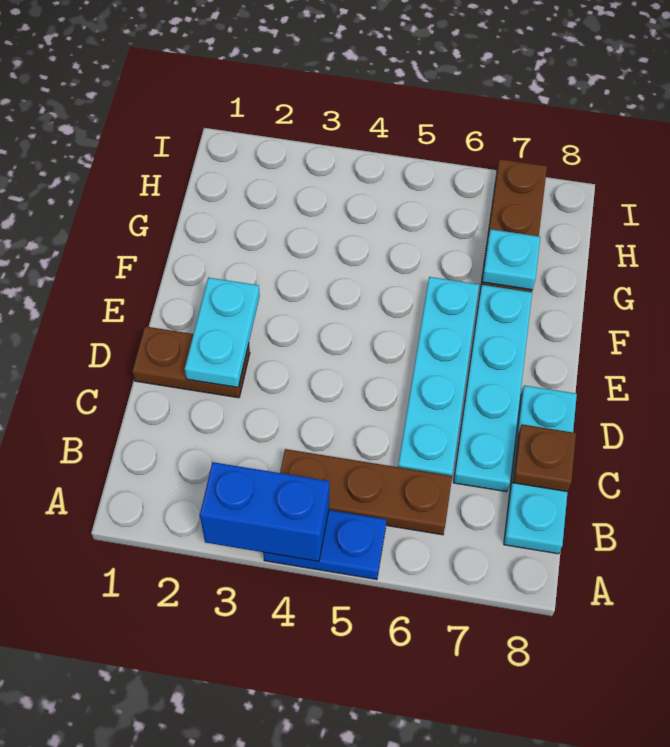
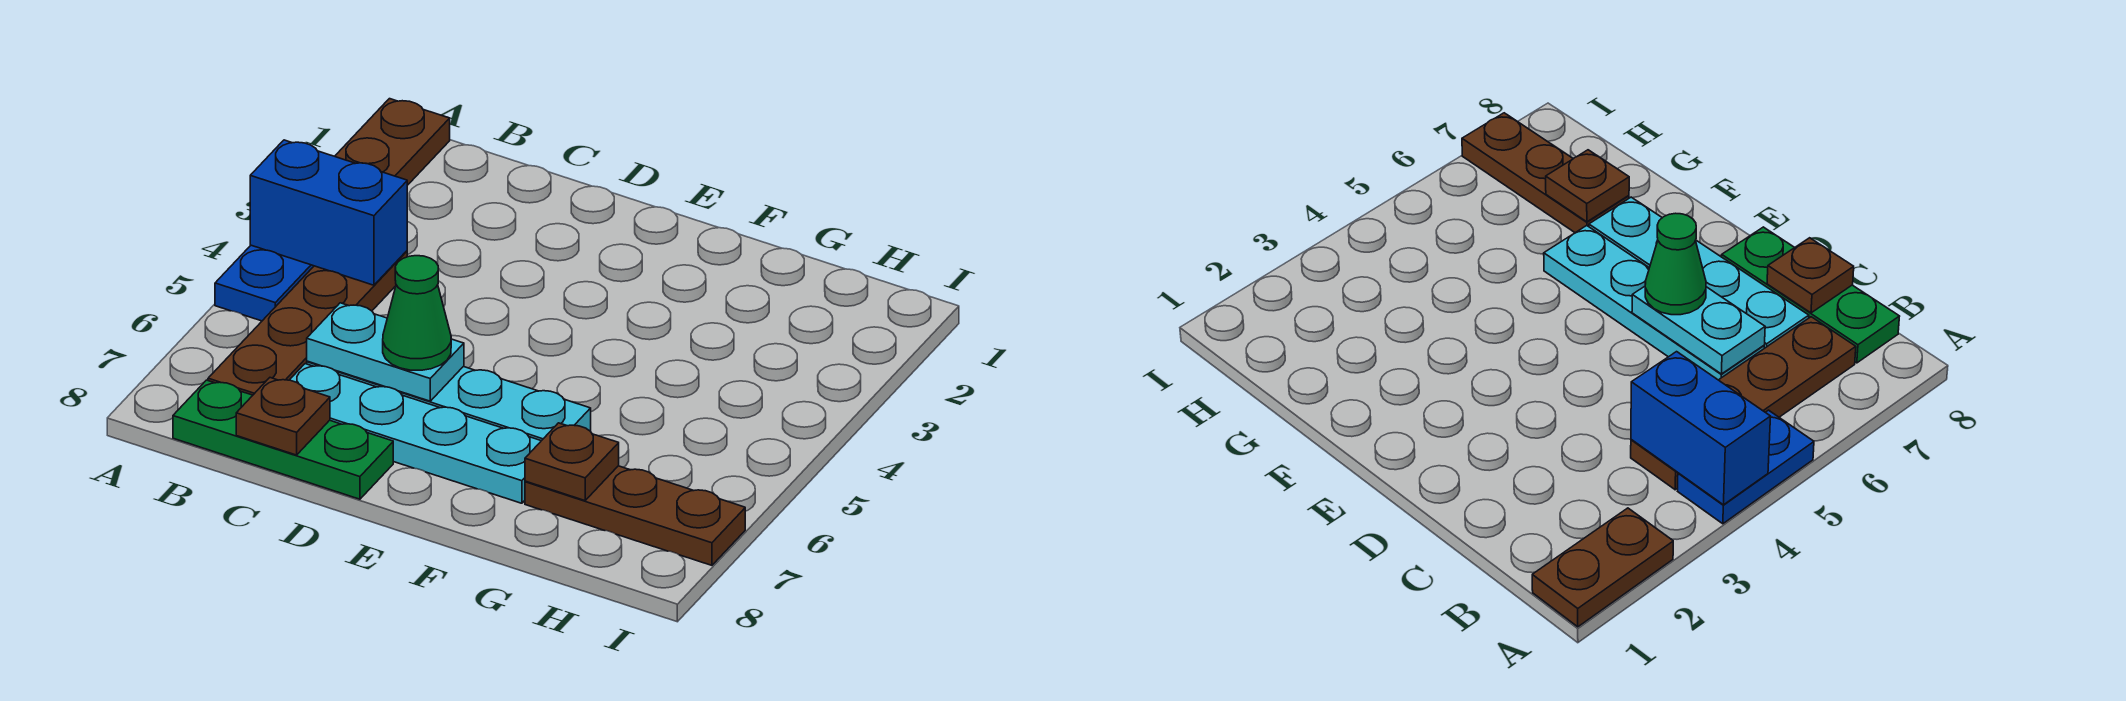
blue brick A3:A4 level 2 -> blue brick A4:B4 level 2
brown plate B4:B6 level 1 -> brown plate B4:B7 level 1
cyan plate B8:D8 level 1 -> green plate B8:D8 level 1
brown plate D1:D2 level 1 -> brown plate A1:A2 level 1
cyan plate D2:E2 level 2 -> cyan plate C6:D6 level 2
none -> green cone D6 level 3
cyan plate G7 level 2 -> brown plate G7 level 2

